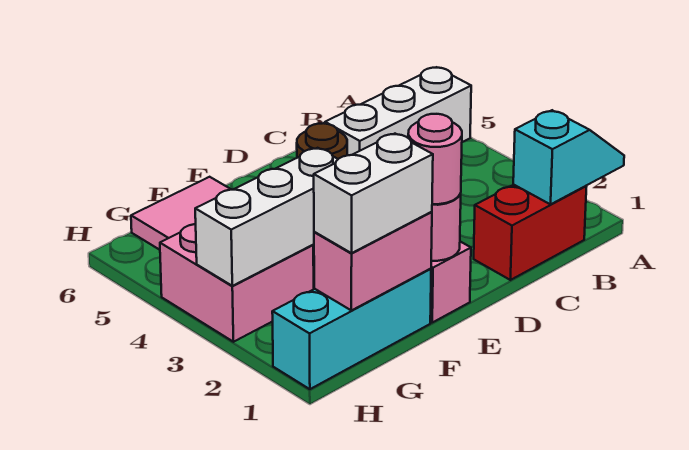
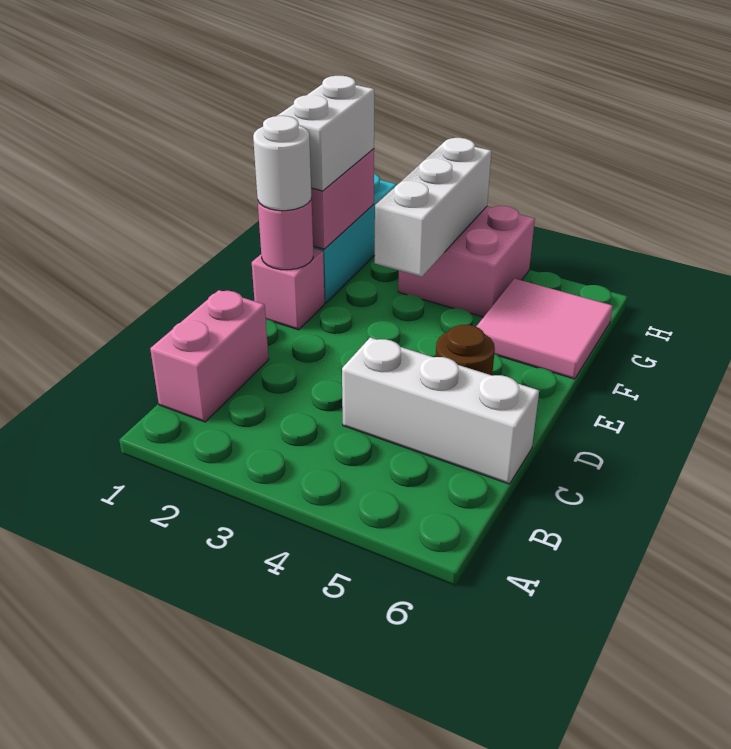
cyan slope A1:B1 level 2 top B -> none
white brick A5:C5 level 1 -> white brick C4:C6 level 1
red brick B1:C1 level 1 -> pink brick B1:C1 level 1
pink round brick E1 level 3 -> white round brick E1 level 3

